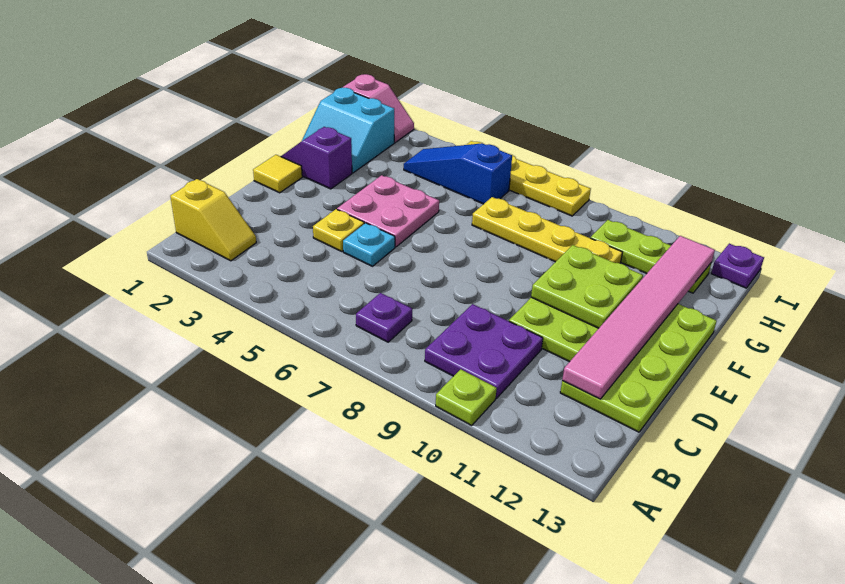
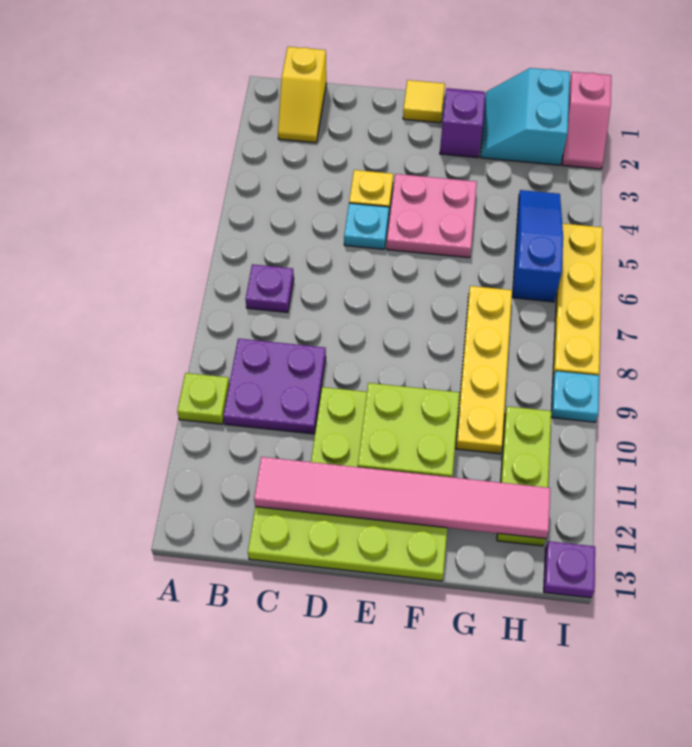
none -> cyan plate I9 level 1

